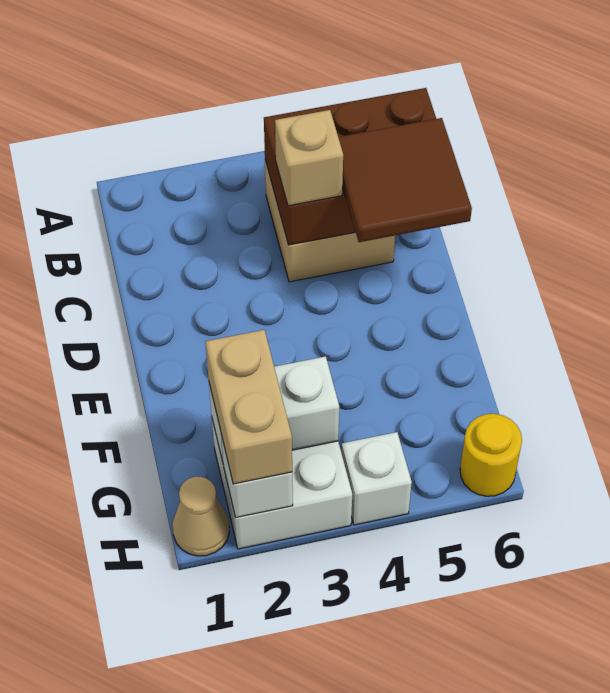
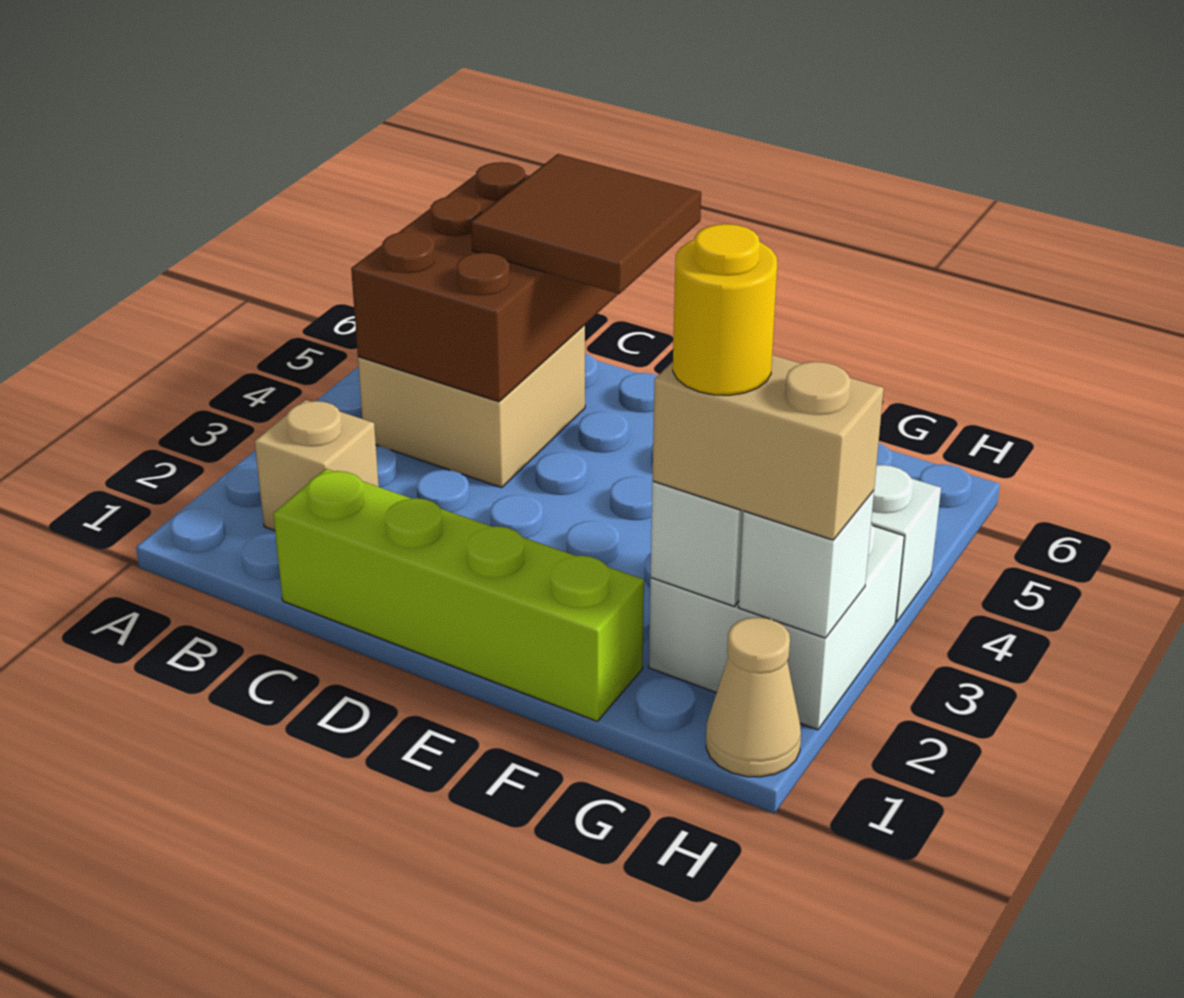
none -> lime brick C1:F1 level 1
tan brick C4 level 3 -> tan brick B2 level 1
yellow round brick H6 level 1 -> yellow round brick G2 level 4

